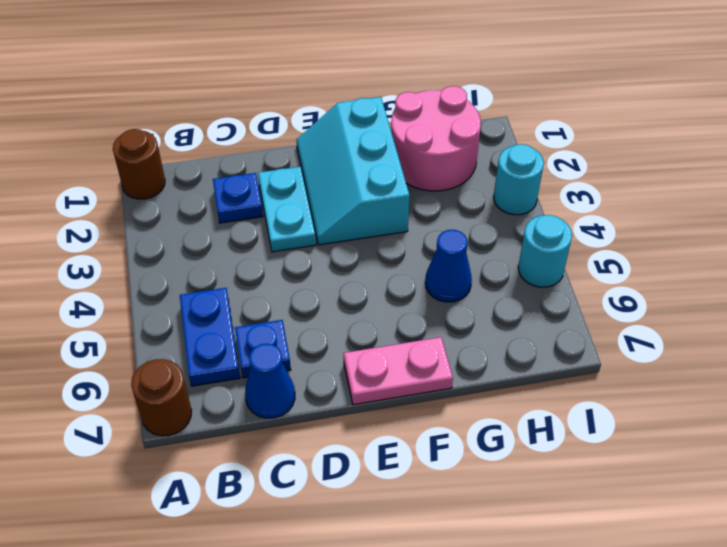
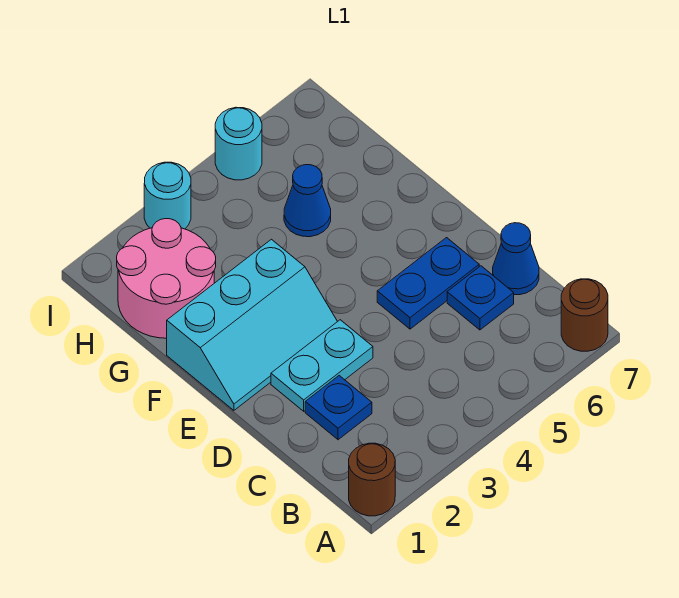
blue plate B5:B6 level 1 -> blue plate D5:D6 level 1
pink plate E7:F7 level 1 -> none

